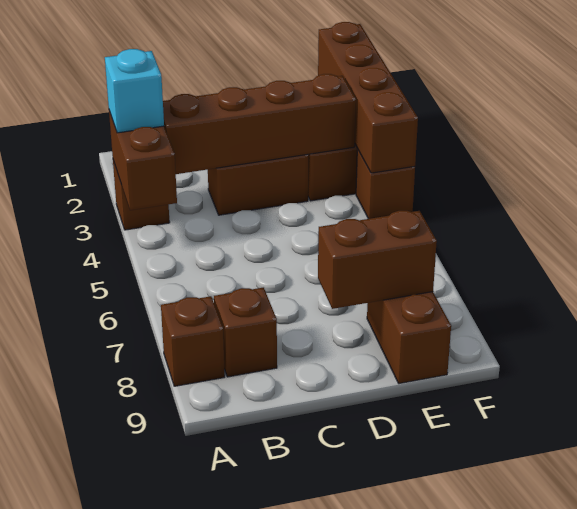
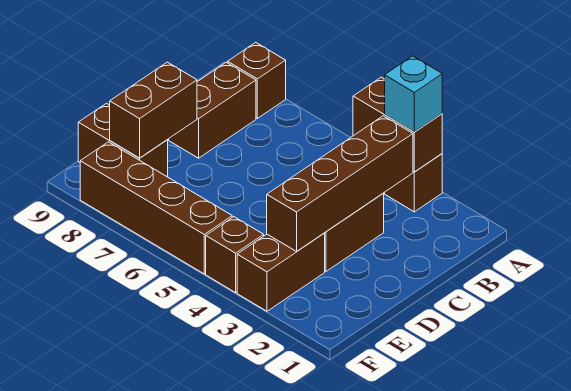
brown brick B8 level 1 -> brown brick B8:C8 level 1
brown brick F1:F4 level 2 -> brown brick F5:F8 level 1

